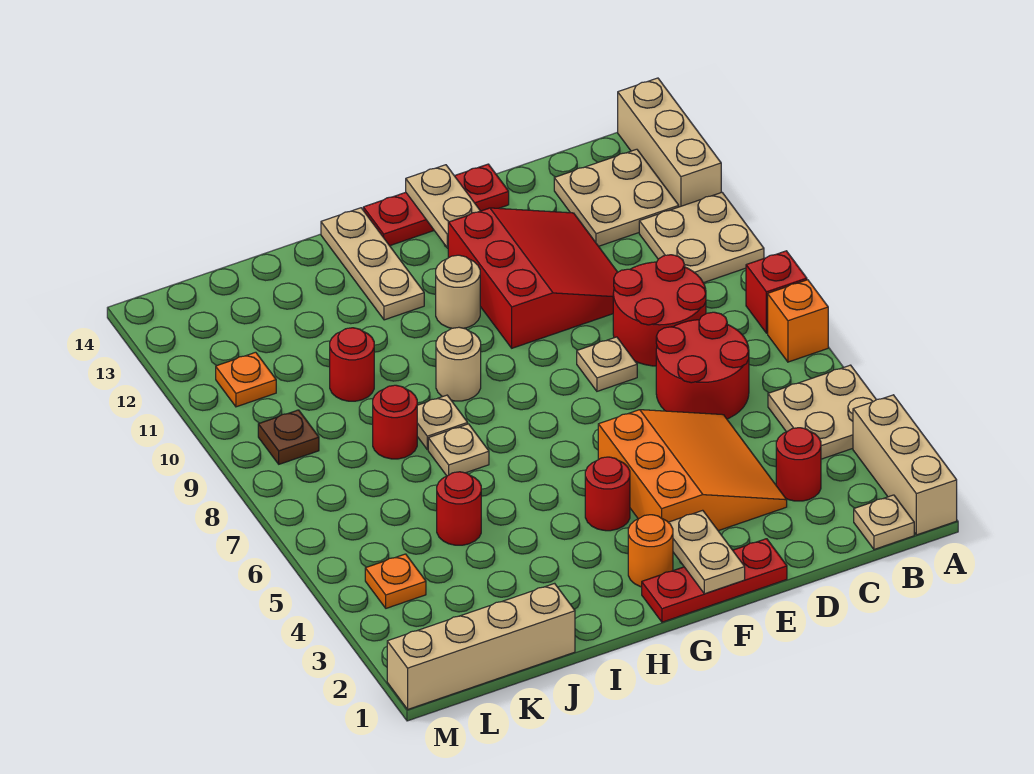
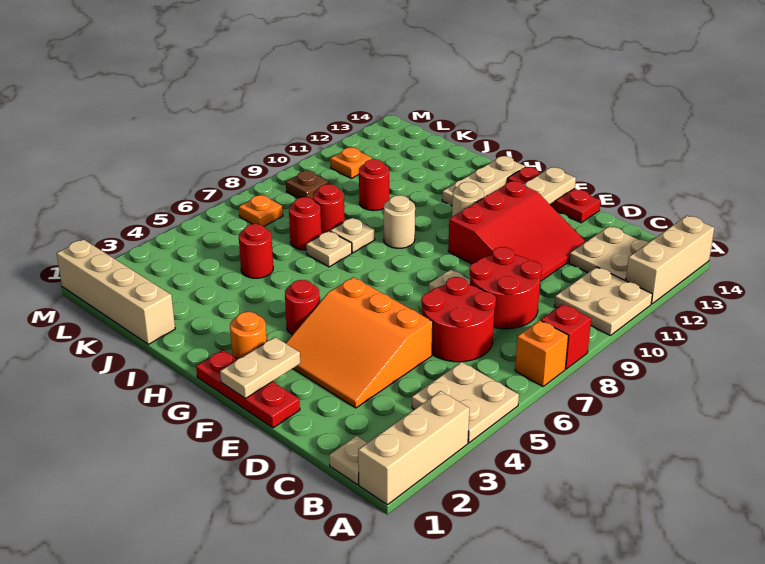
red round brick C3 level 1 -> red round brick J7 level 1
orange slope D3:F5 level 1 top F -> orange slope D3:F5 level 1 top 5
orange plate L4 level 1 -> orange plate L7 level 1

